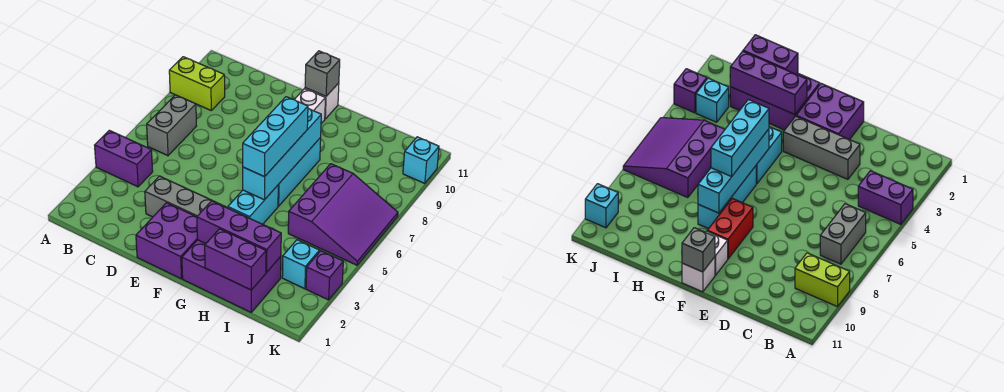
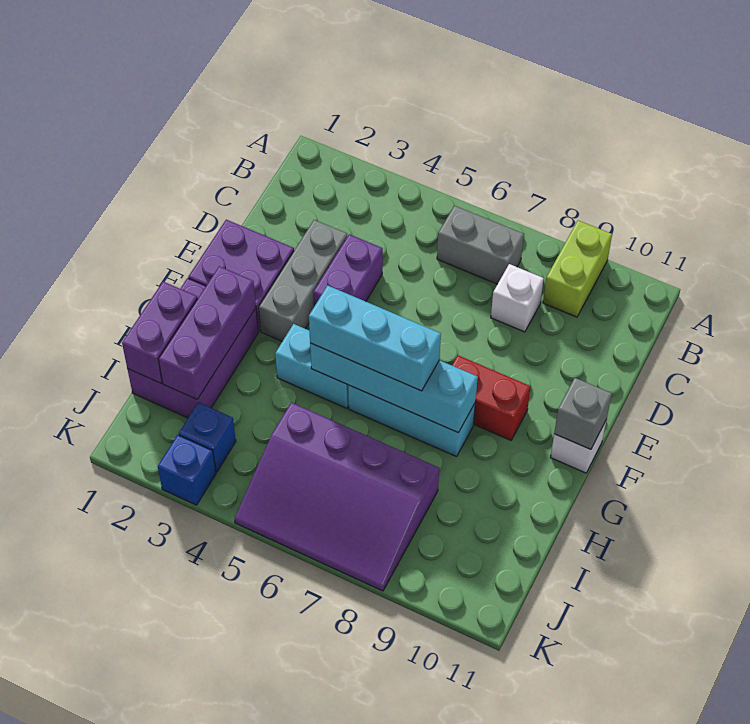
purple brick A4:B4 level 1 -> purple brick D4:E4 level 1
white brick F10 level 1 -> white brick C8 level 1
purple slope I5:K7 level 1 top I -> purple slope I5:K8 level 1 top I
cyan brick J3 level 1 -> blue brick J3 level 1
purple brick K3 level 1 -> blue brick K3 level 1
cyan brick K10 level 1 -> none

